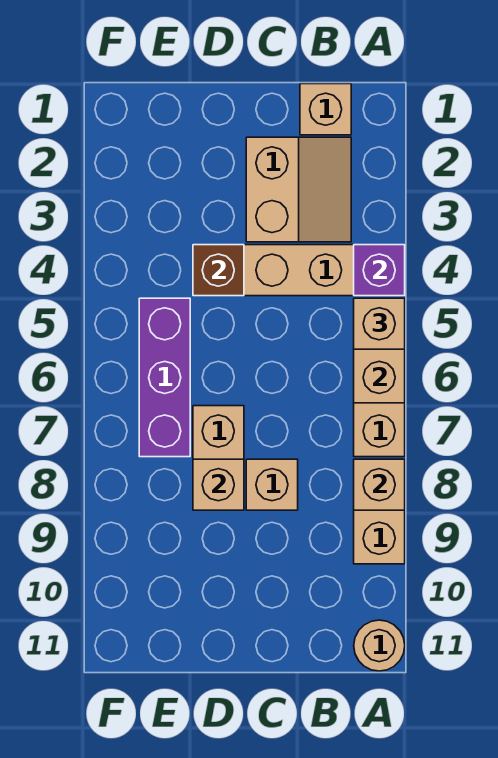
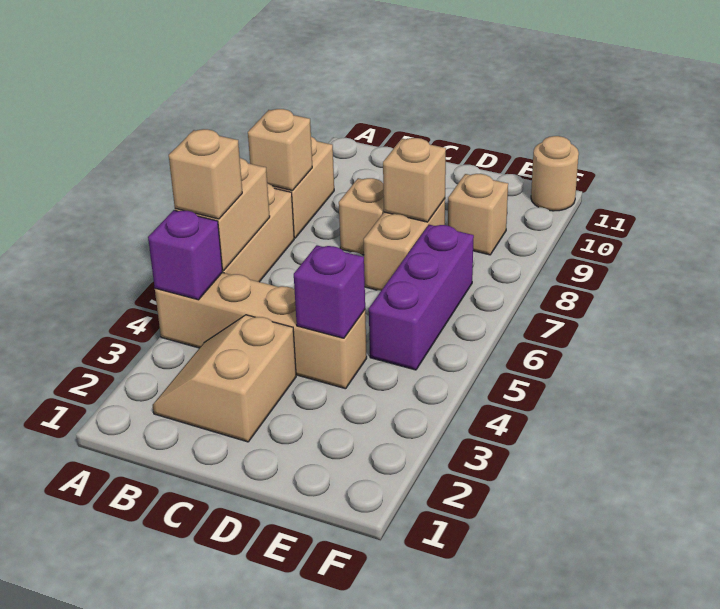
tan round brick A11 level 1 -> tan round brick F11 level 1
tan brick B1 level 1 -> tan brick E9 level 1
brown brick D4 level 2 -> purple brick D4 level 2

